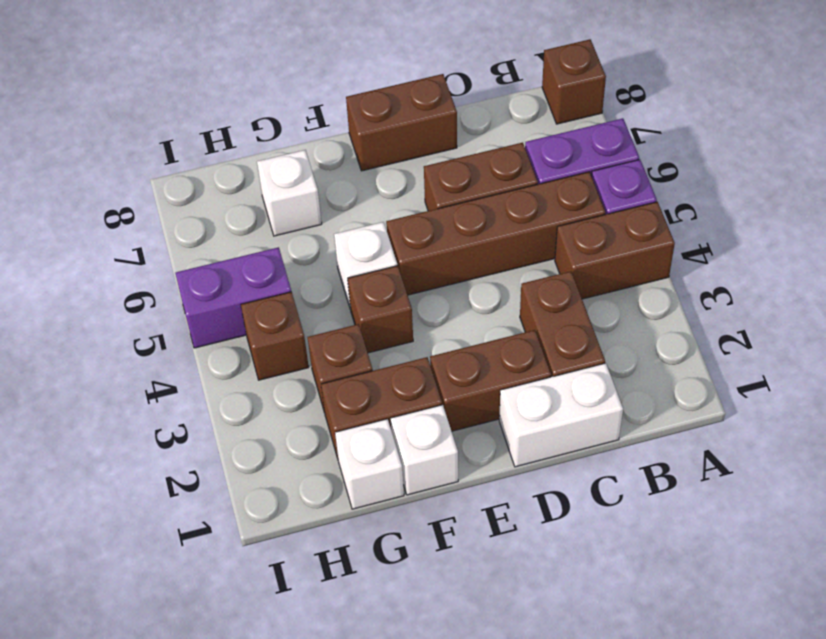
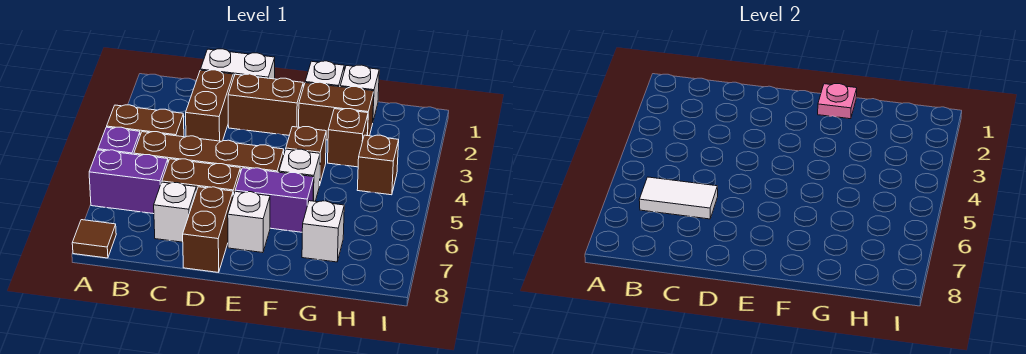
brown brick A8 level 1 -> brown tile A8 level 1
none -> white tile B6:C6 level 2
none -> white brick C7 level 1
brown brick D8:E8 level 1 -> brown brick D7:D8 level 1
none -> white brick E7 level 1
none -> pink plate F1 level 2
purple brick H5:I5 level 1 -> purple brick E6:F6 level 1

